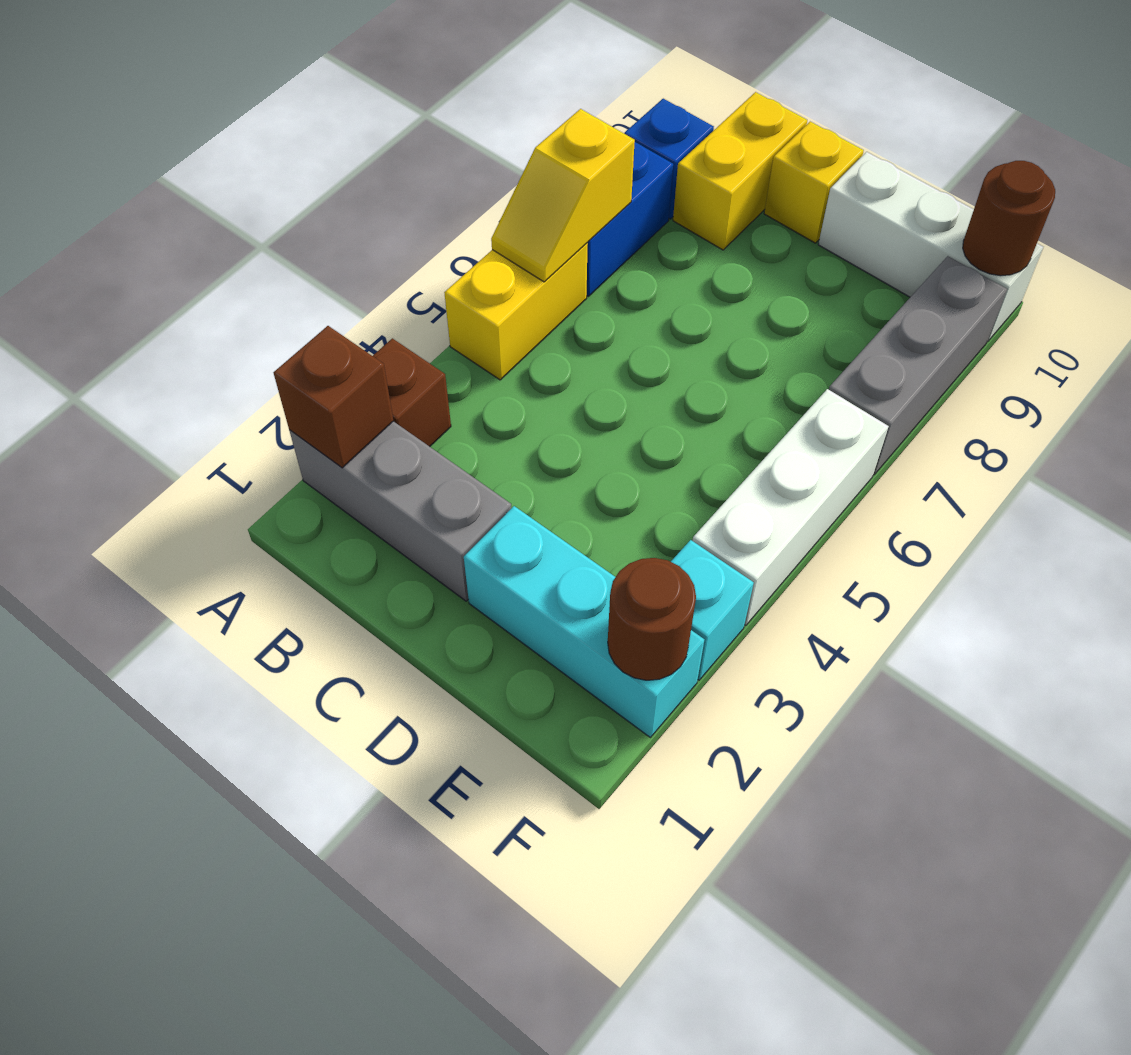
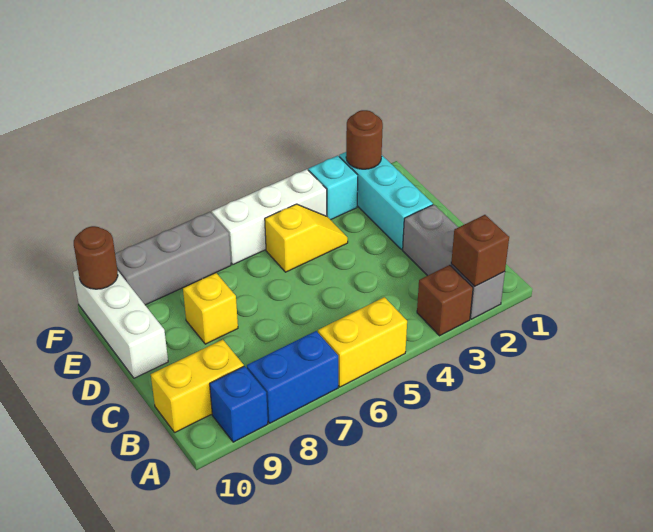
yellow slope A6:A7 level 2 top 7 -> yellow slope E4:E5 level 1 top 5
yellow brick C10 level 1 -> yellow brick D8 level 1

